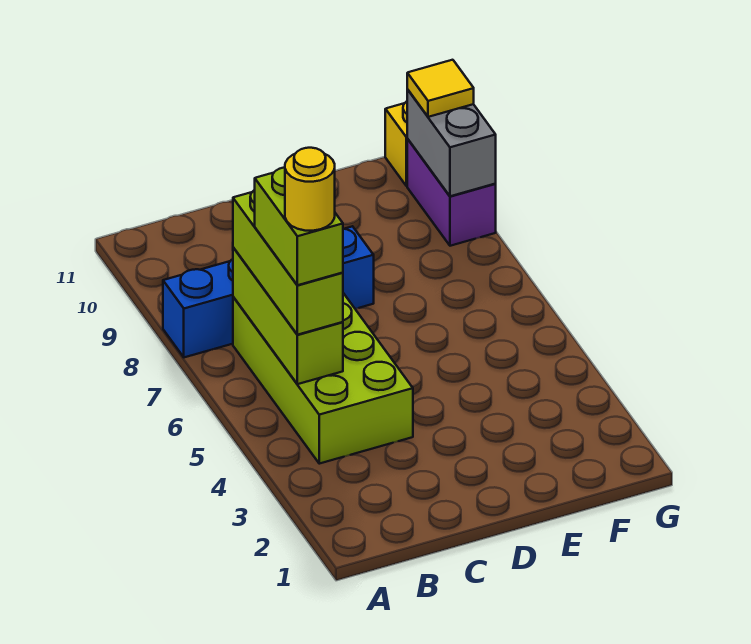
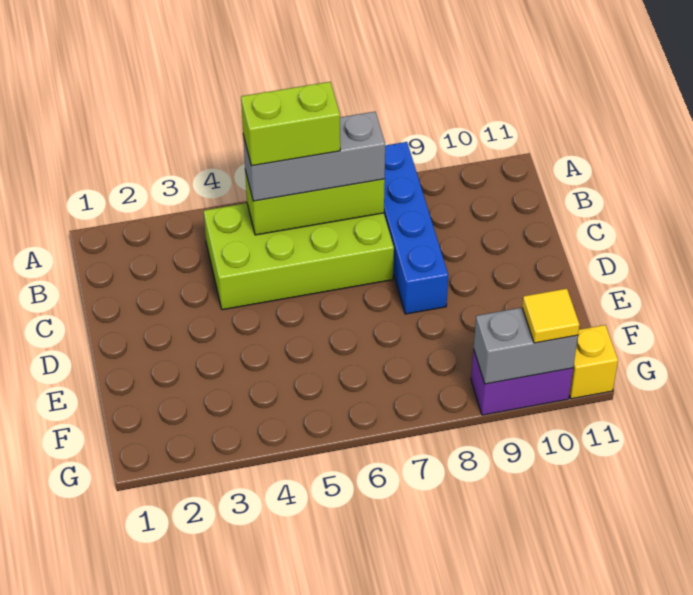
lime brick B5:B7 level 3 -> grey brick B5:B7 level 3
yellow round brick B5 level 5 -> none

